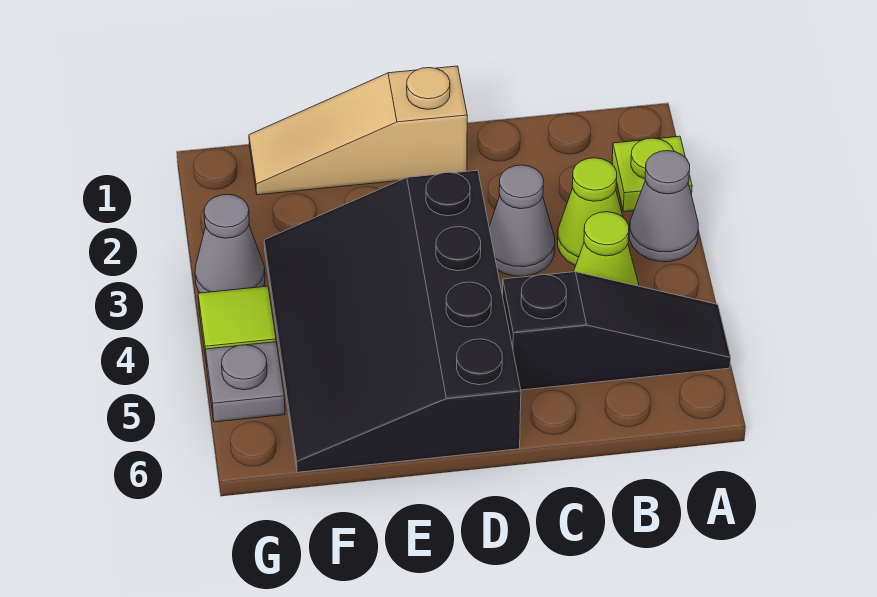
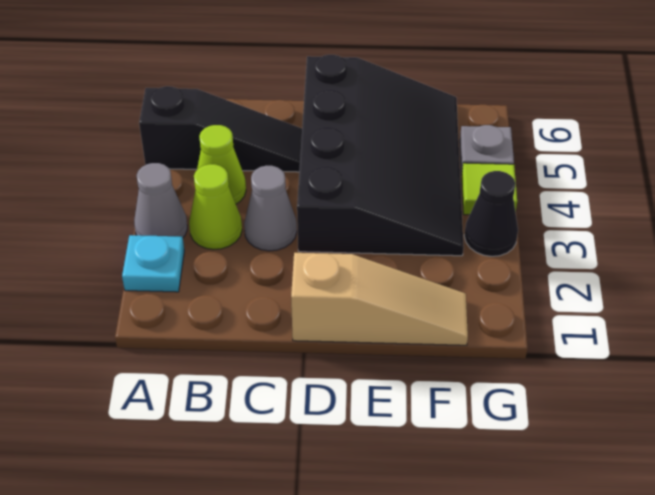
lime plate A2 level 1 -> cyan plate A2 level 1
black slope A5:C5 level 1 top C -> black slope A5:C5 level 1 top A
grey cone G3 level 1 -> black cone G3 level 1

